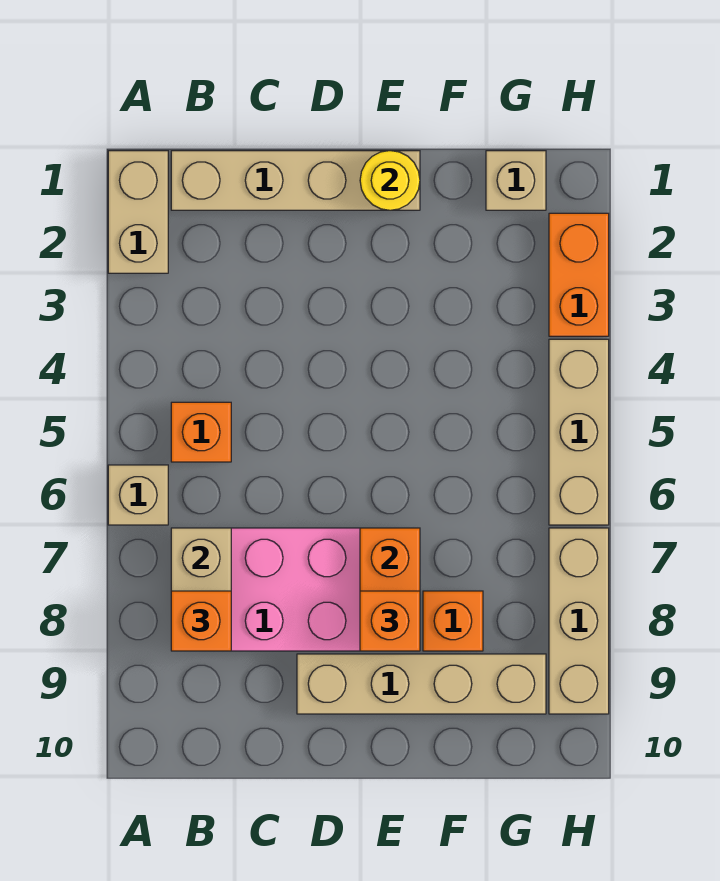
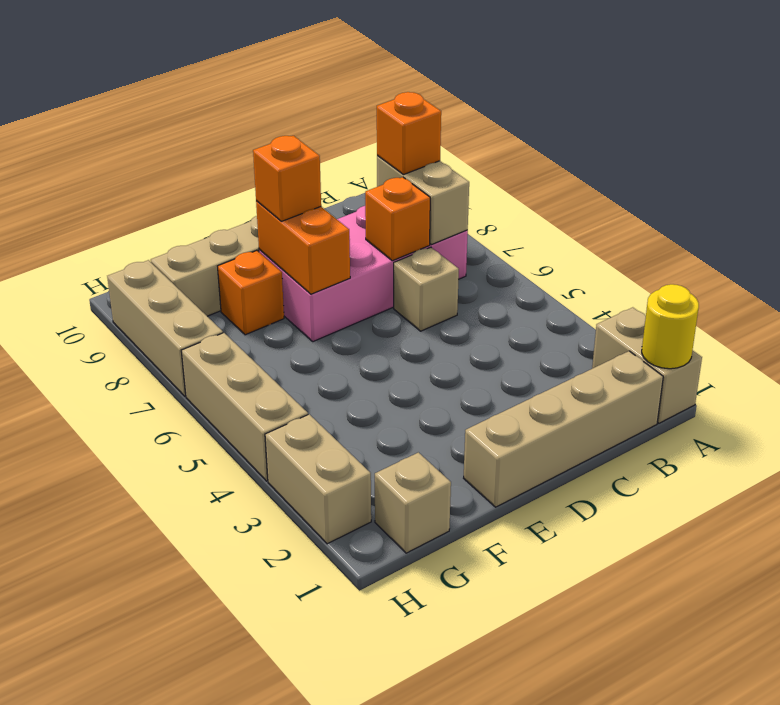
tan brick A6 level 1 -> tan brick C6 level 1
orange brick B5 level 1 -> orange brick C7 level 2
yellow round brick E1 level 2 -> yellow round brick A1 level 2
orange brick H2:H3 level 1 -> tan brick H2:H3 level 1

